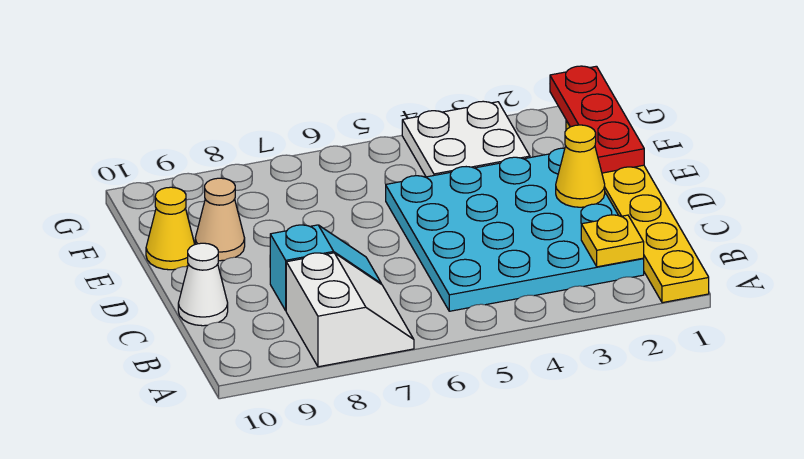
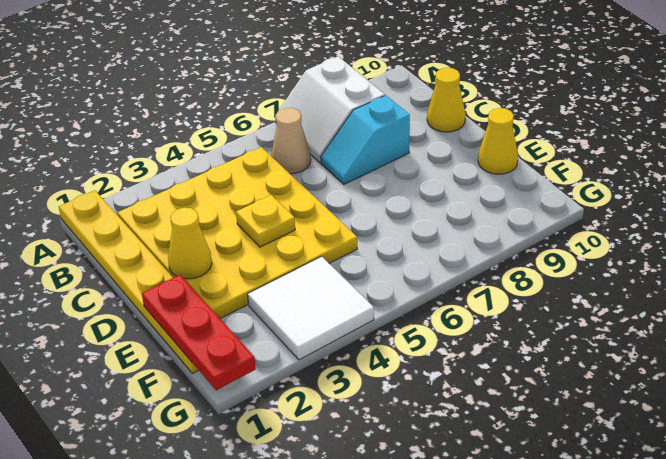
cyan plate B2:E5 level 1 -> yellow plate B2:E5 level 1
yellow plate B2 level 2 -> yellow plate D4 level 2
white cone C10 level 1 -> yellow cone C10 level 1
tan cone E9 level 1 -> tan cone B6 level 1
white plate F3:G4 level 1 -> white tile F3:G4 level 1

